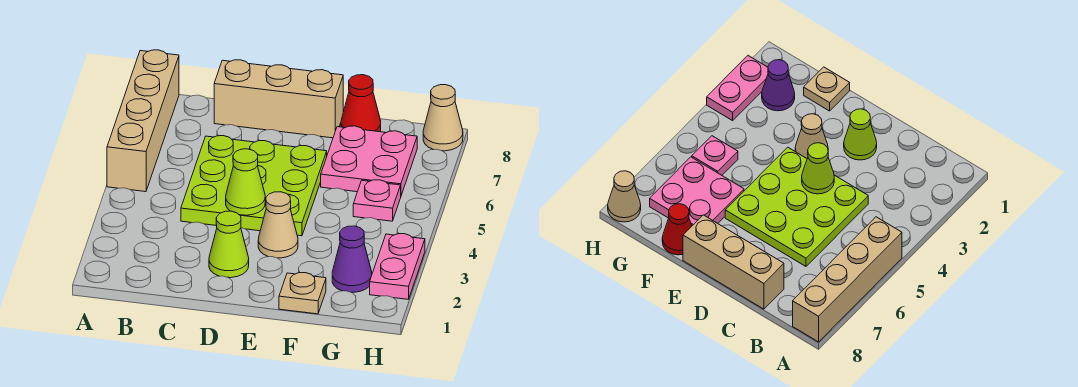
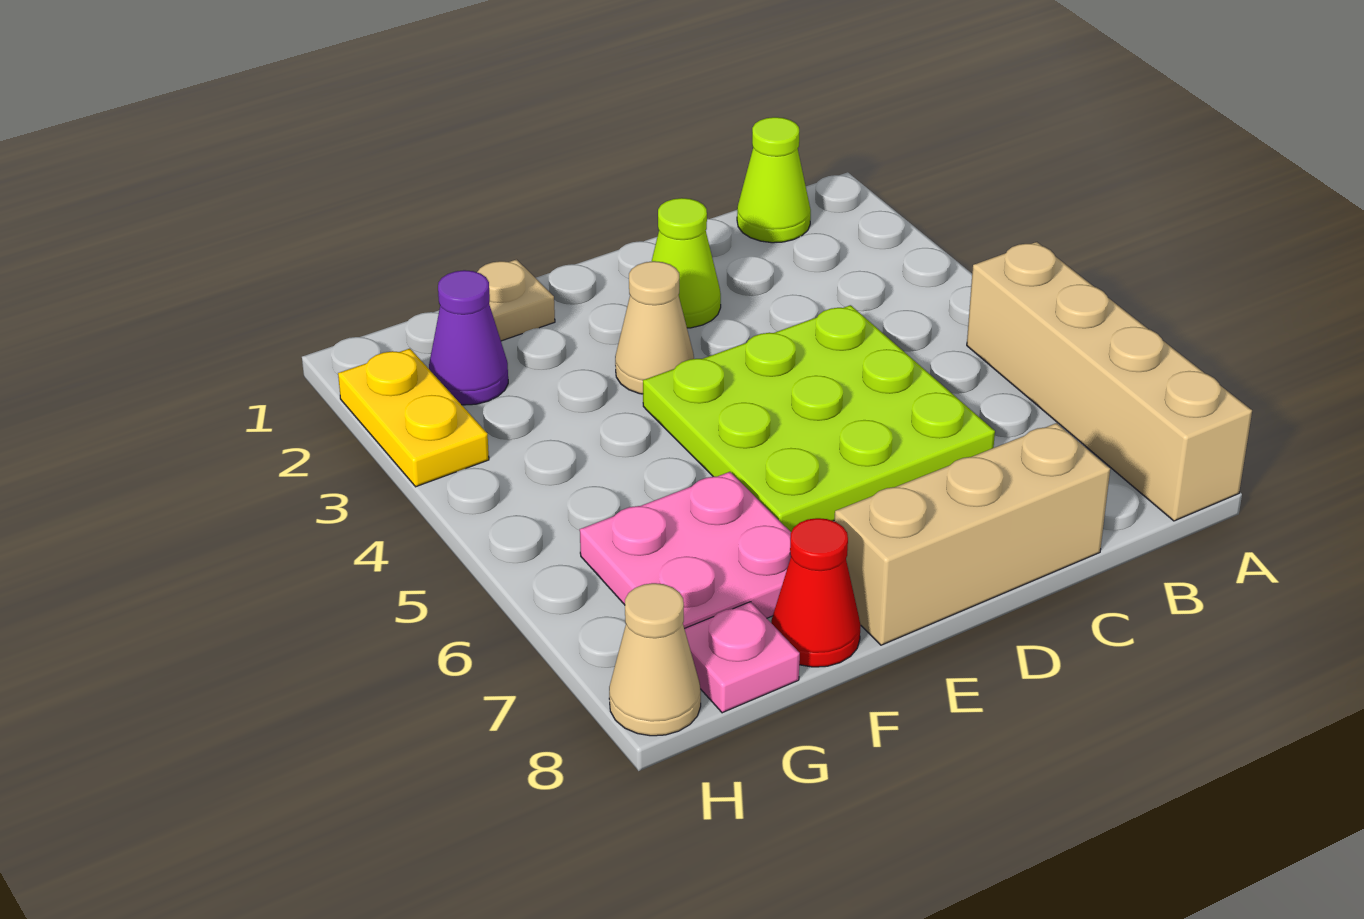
lime cone D4 level 2 -> lime cone B1 level 1
pink plate G5 level 1 -> pink plate G8 level 1
pink plate H2:H3 level 1 -> yellow plate H2:H3 level 1

